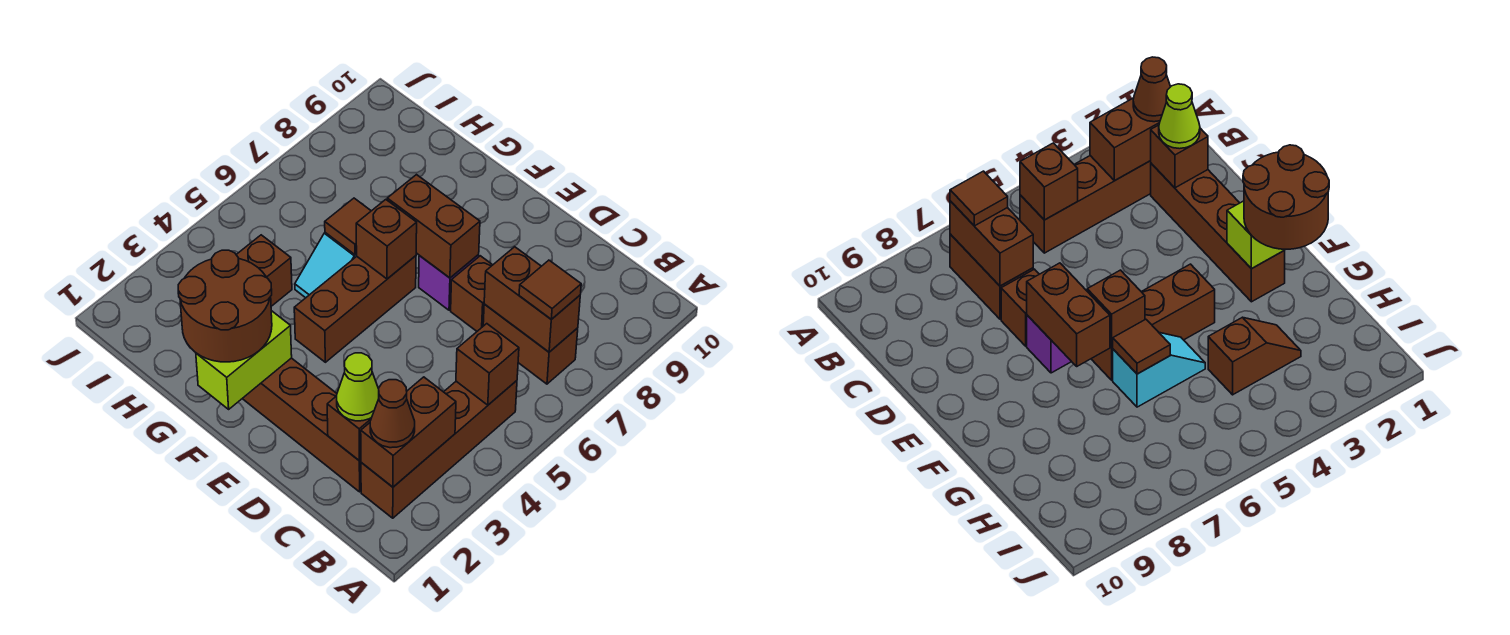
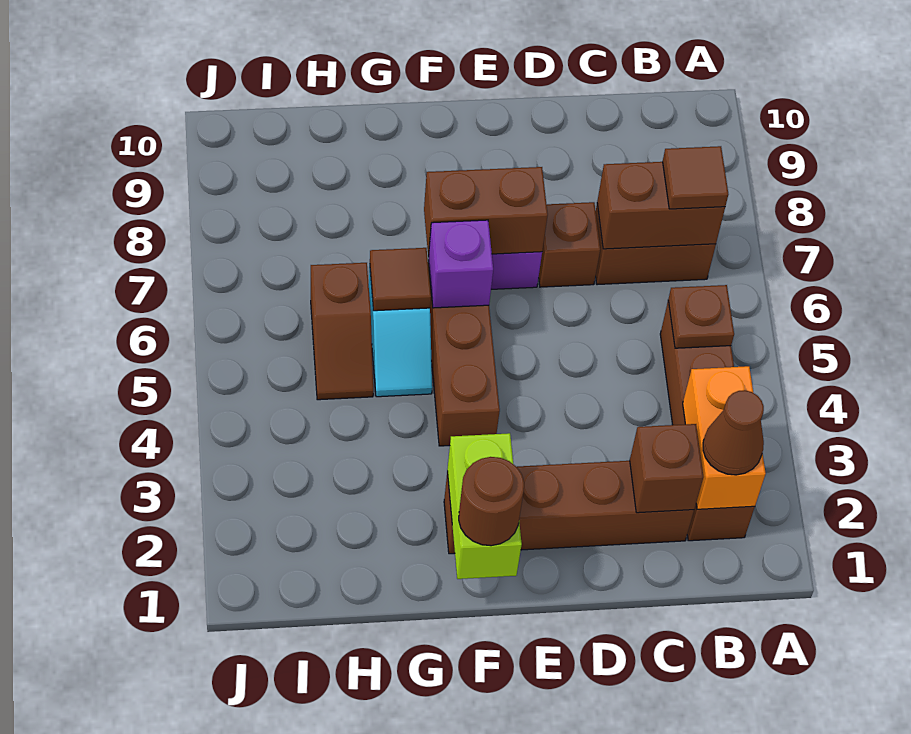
brown brick B2:B3 level 2 -> orange brick B2:B3 level 2
brown brick B5 level 2 -> brown plate B5 level 2
lime cone C2 level 3 -> none
brown round brick F1:G2 level 3 -> brown round brick F1 level 3
brown brick F6 level 2 -> purple brick F6 level 2
brown slope H3:H4 level 1 top 4 -> brown slope H5:H6 level 1 top 6

